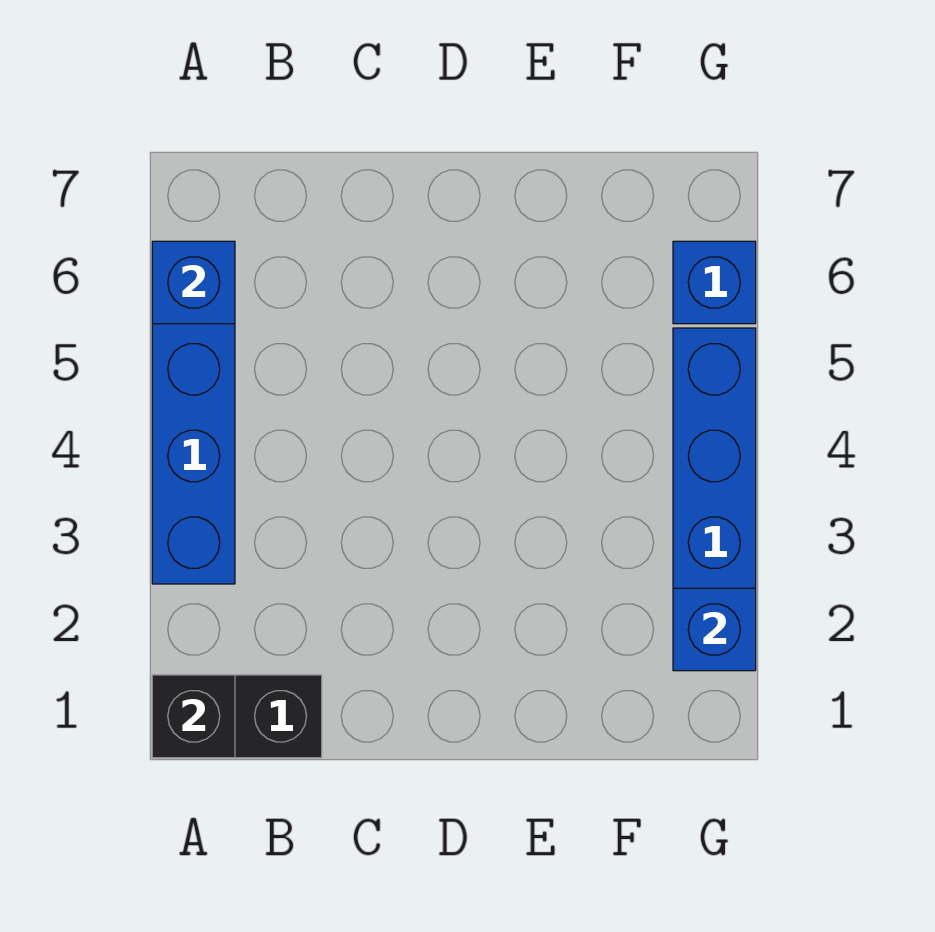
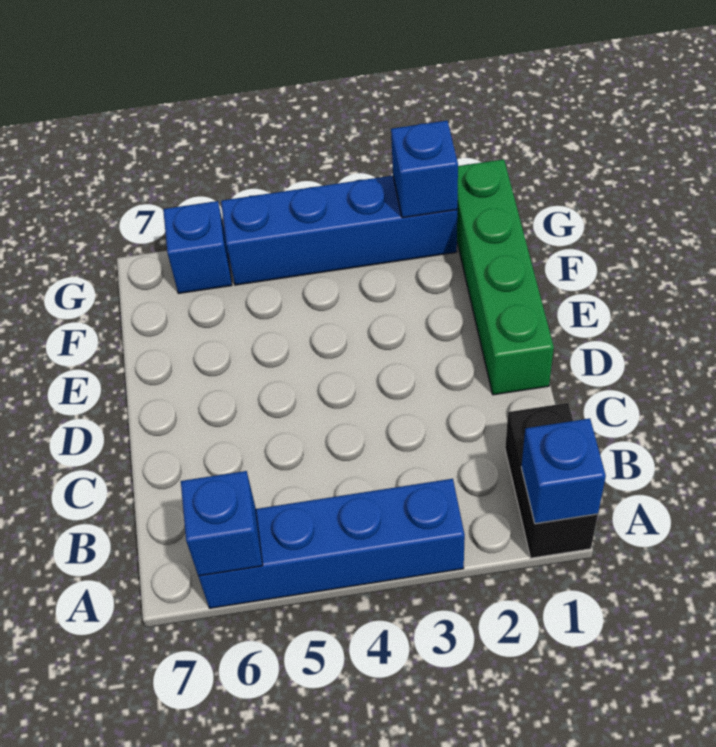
black brick A1 level 2 -> blue brick A1 level 2
none -> green brick D1:G1 level 1

